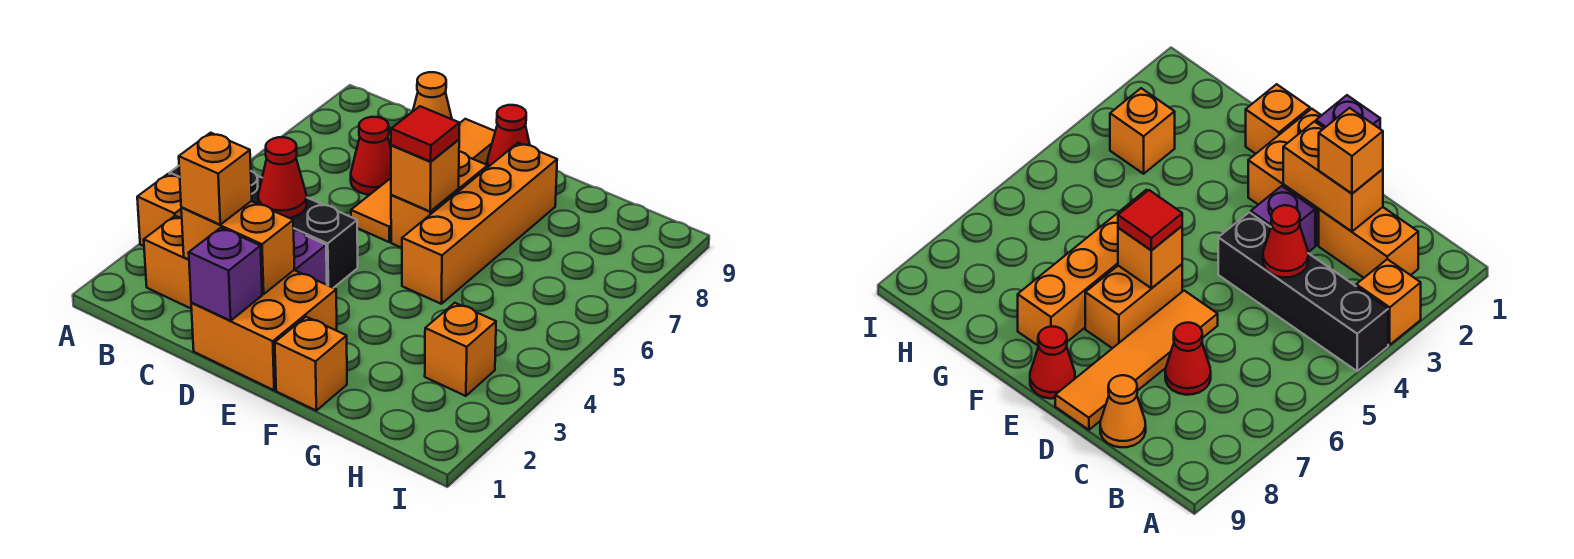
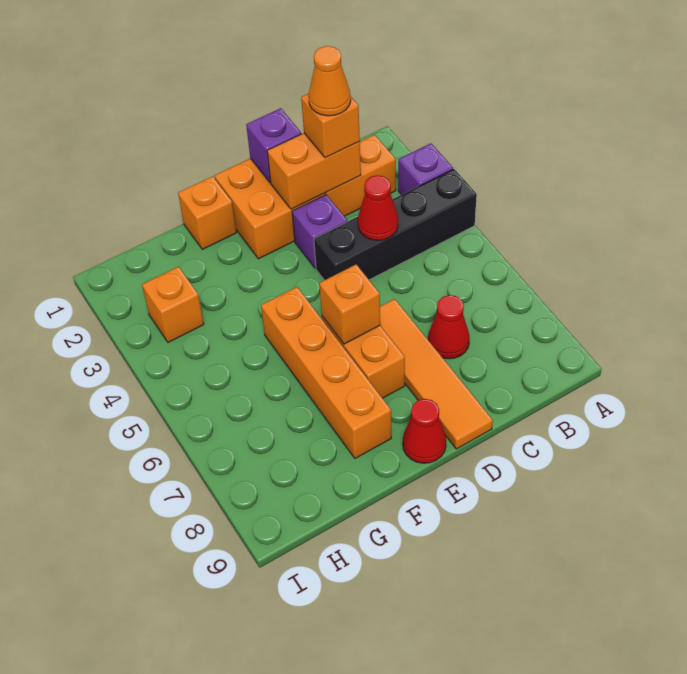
orange brick A3 level 1 -> purple brick A3 level 1
orange cone C9 level 1 -> orange cone C2 level 4
red tile E6 level 3 -> none

